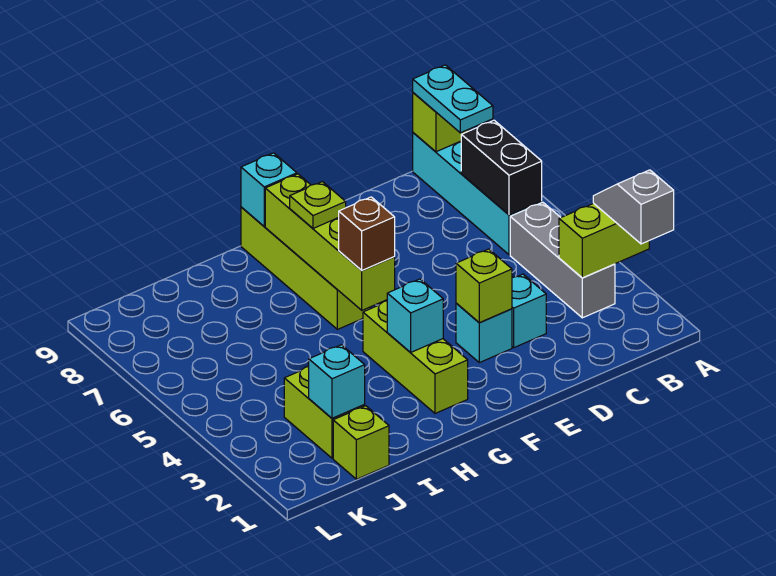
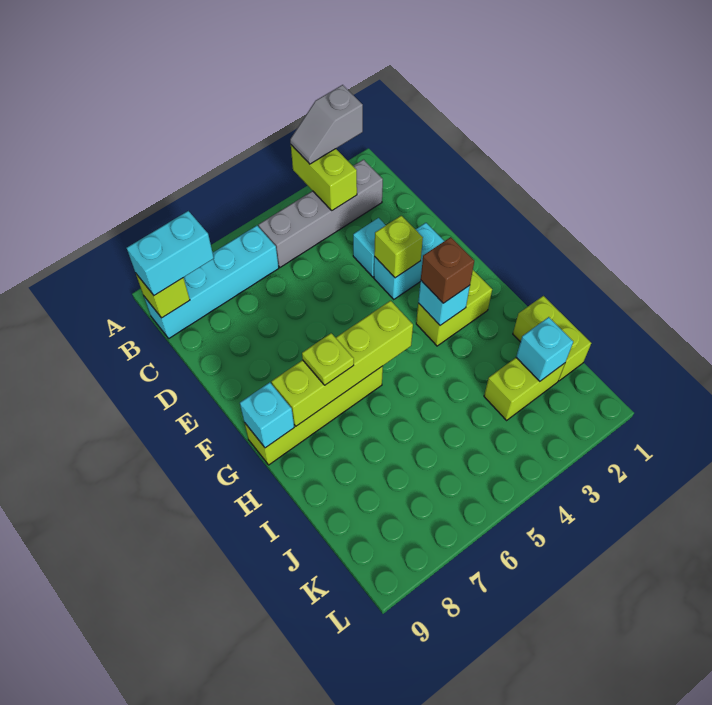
grey brick B3:B5 level 1 -> grey brick B2:B5 level 1
black brick B6:B7 level 2 -> none
cyan plate B8:B9 level 3 -> cyan brick B8:B9 level 3
cyan brick E3 level 1 -> cyan brick E2:E3 level 1
lime brick G2:G4 level 1 -> lime brick G2:G3 level 1
brown brick G5 level 3 -> brown brick G3 level 3
lime brick J1 level 1 -> lime brick I1:J1 level 1

